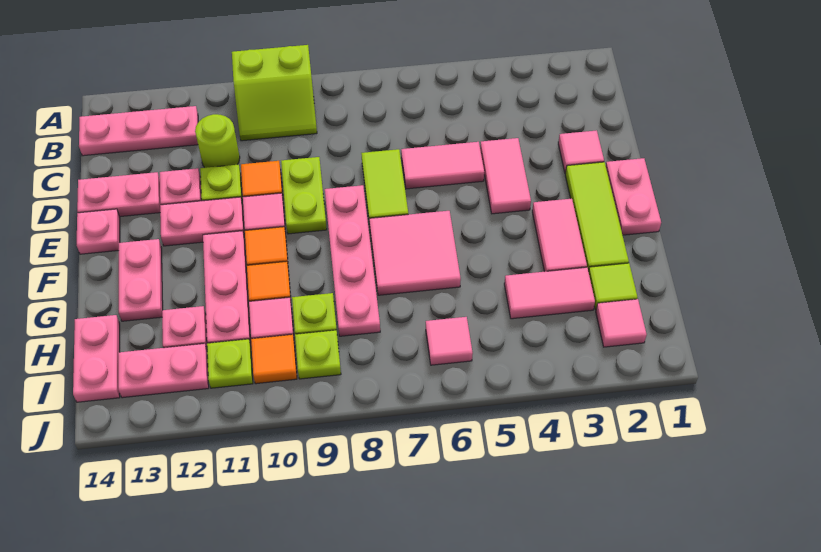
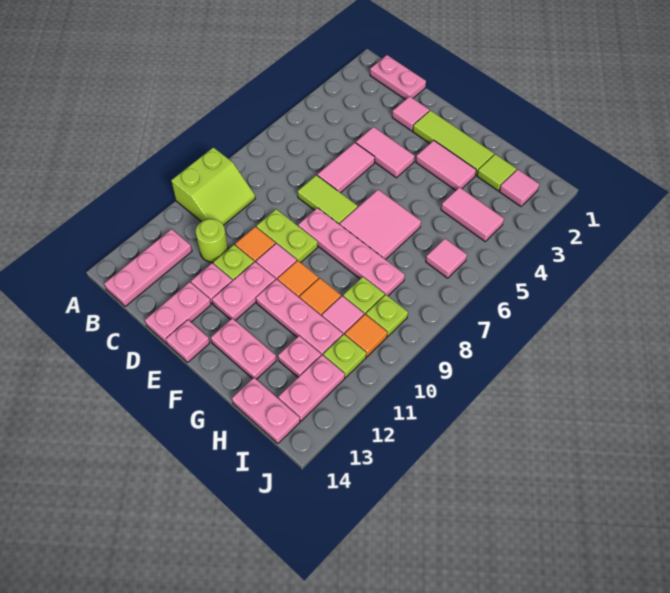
pink plate E1:F1 level 1 -> pink plate B1:C1 level 1
pink tile H3:H4 level 1 -> pink tile H4:I4 level 1

